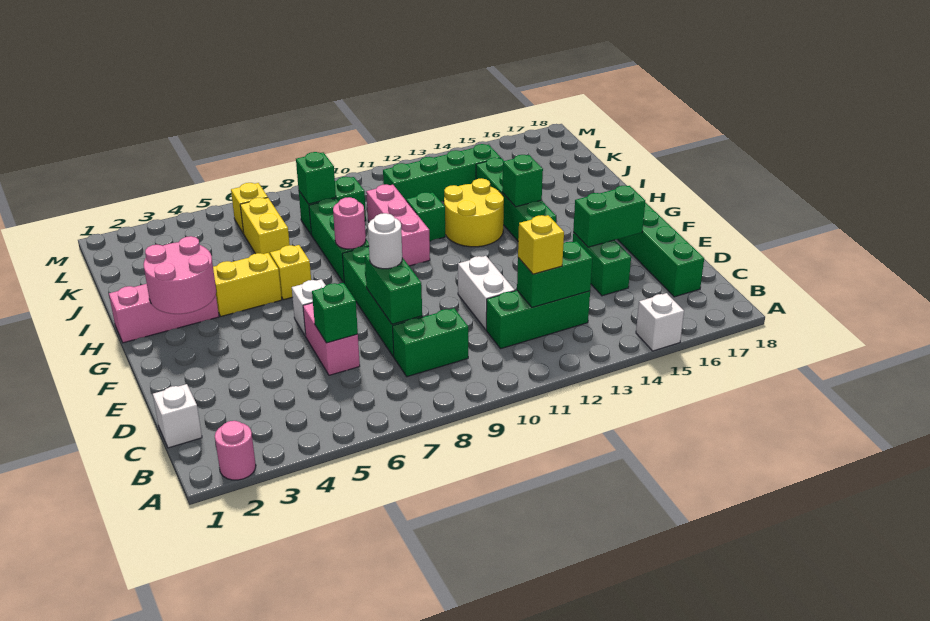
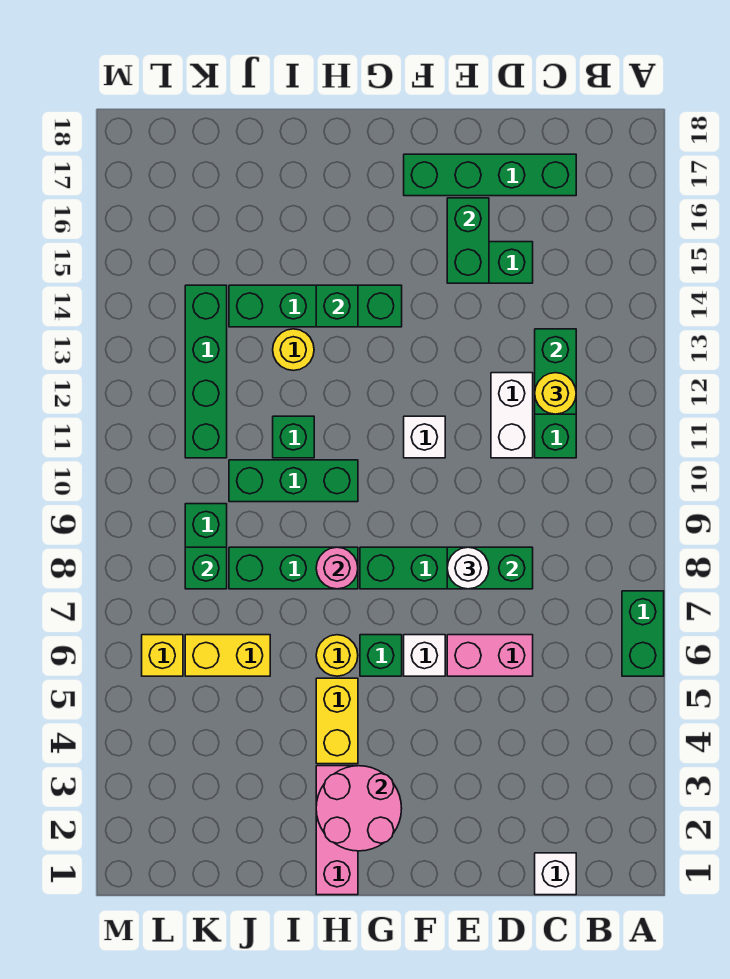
pink round brick A2 level 1 -> none
white brick A15 level 1 -> white brick F11 level 1
green brick C8:C9 level 1 -> green brick A6:A7 level 1
yellow brick C12 level 3 -> yellow round brick C12 level 3
green brick D6 level 2 -> green brick G6 level 1
white brick D11:E11 level 1 -> white brick D11:D12 level 1
yellow brick H6 level 1 -> yellow round brick H6 level 1
pink brick H10:J10 level 1 -> green brick H10:J10 level 1
yellow round brick H12:I13 level 1 -> yellow round brick I13 level 1

